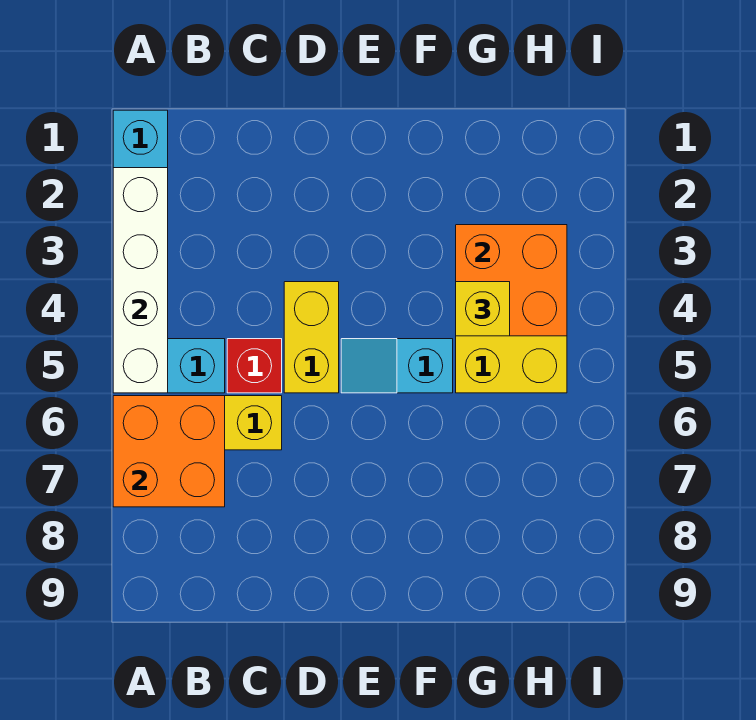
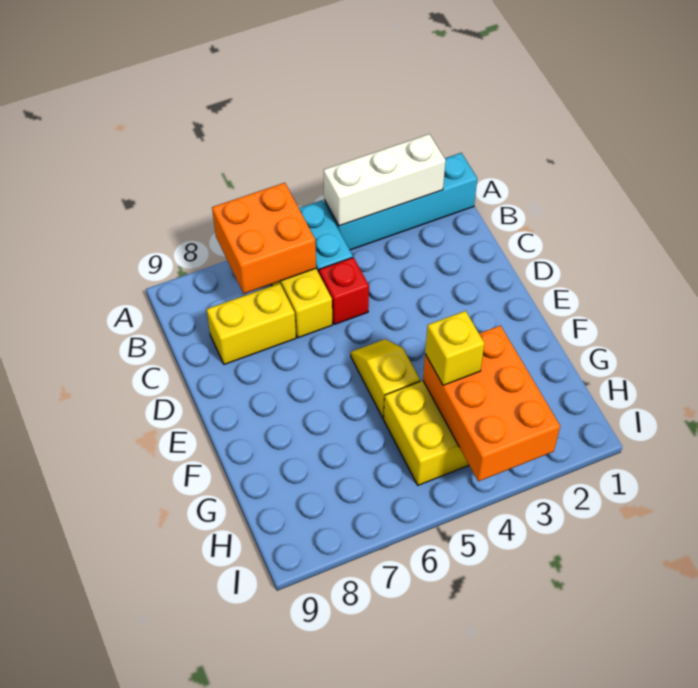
white brick A2:A5 level 2 -> white brick A2:A4 level 2
yellow brick D4:D5 level 1 -> yellow brick C7:C8 level 1
cyan slope E5:F5 level 1 top F -> yellow slope E5:F5 level 1 top F
orange brick G3:H4 level 2 -> orange brick G3:I4 level 2

